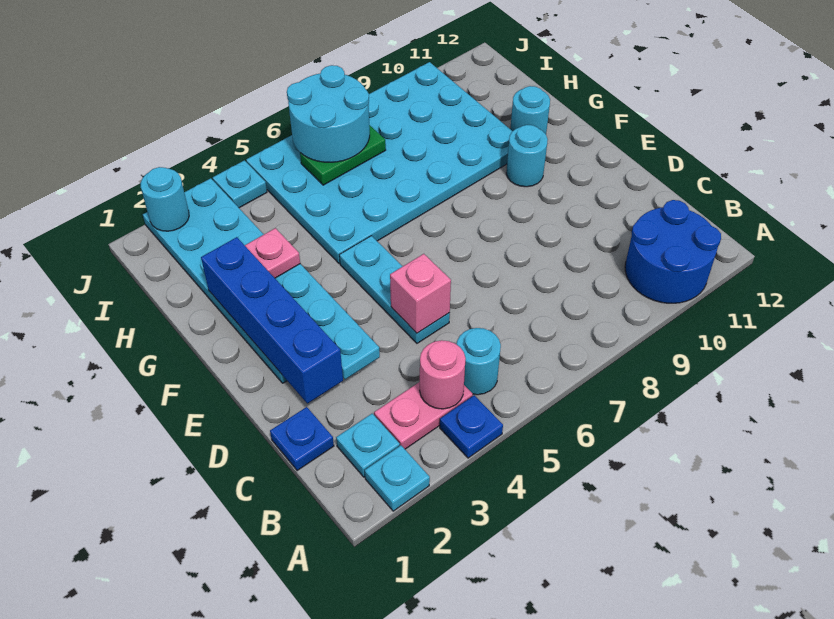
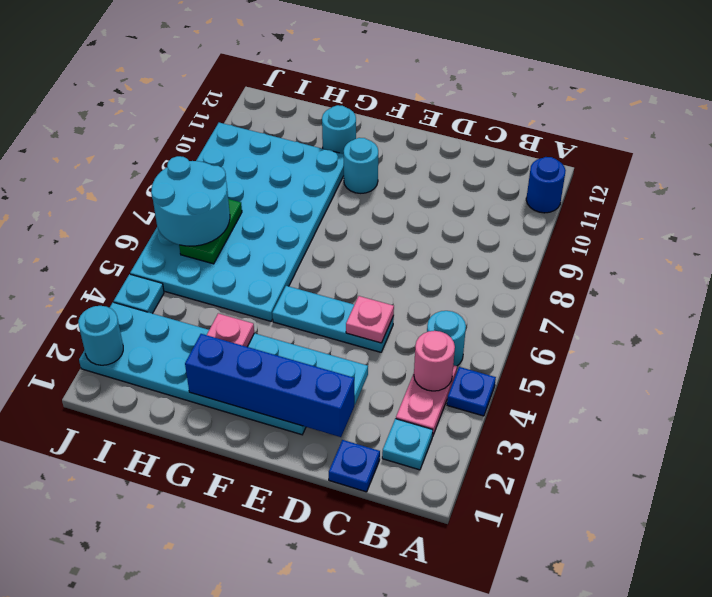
cyan plate A2 level 1 -> none
blue round brick A10:B11 level 1 -> blue round brick A11 level 1
pink brick D5 level 2 -> pink plate D5 level 2

